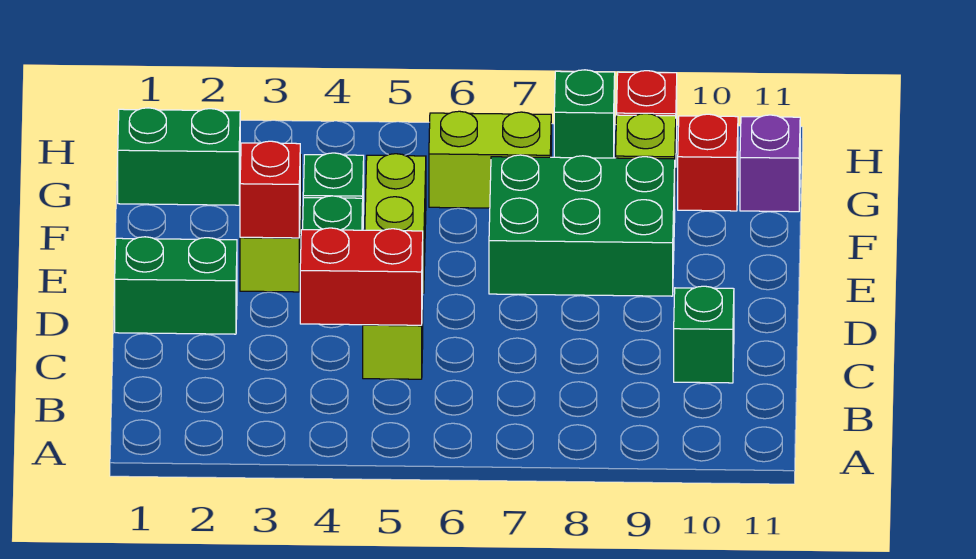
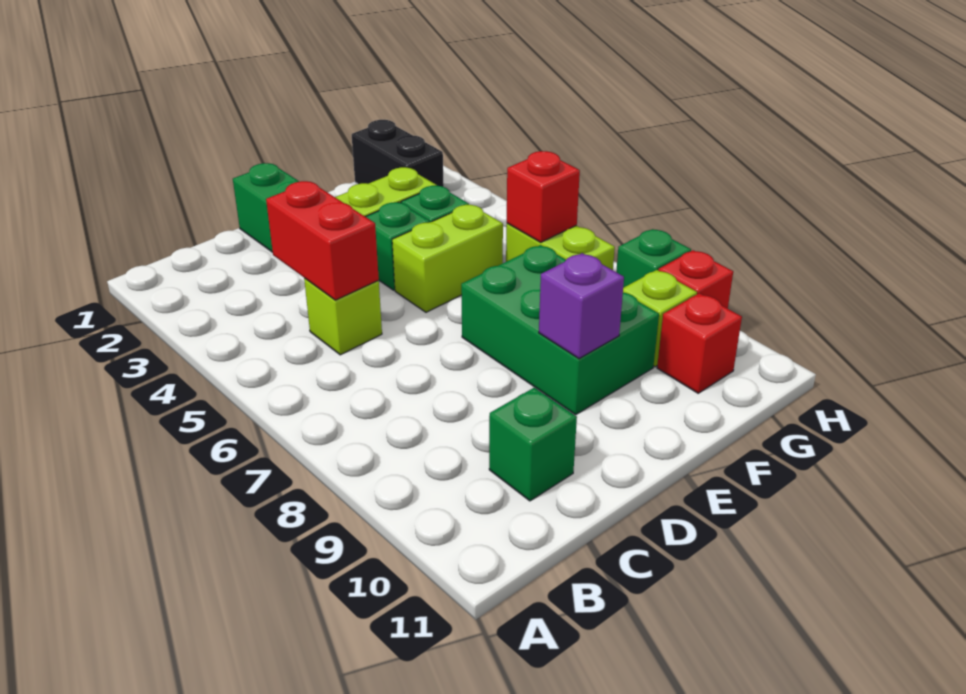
red brick E3 level 2 -> red brick G6 level 2
green brick G1:G2 level 1 -> black brick G1:G2 level 1
purple brick G11 level 1 -> purple brick E9 level 2

